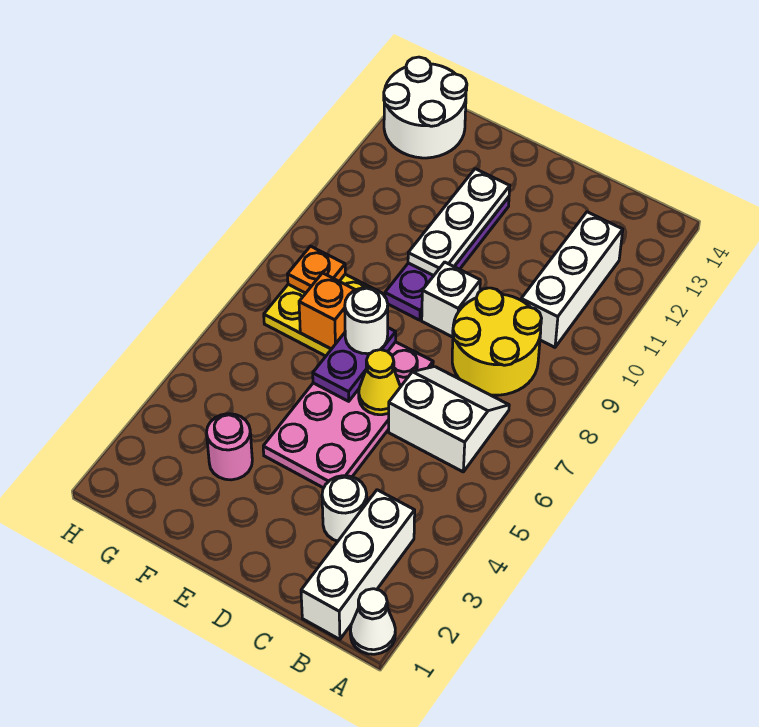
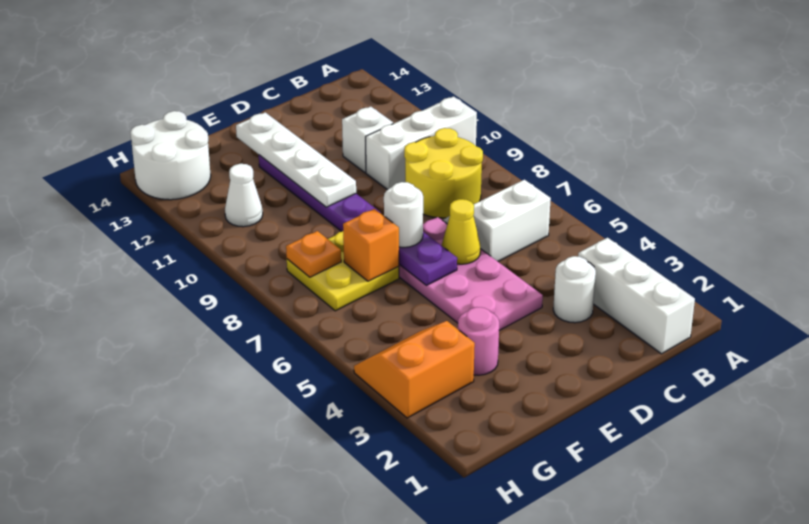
white cone A1 level 1 -> white cone G11 level 1
white brick B10:B12 level 1 -> white brick A10:C10 level 1
white brick D9 level 1 -> white brick C11 level 1
white plate E10:E12 level 2 -> white plate E10:E13 level 2
none -> orange slope G3:H4 level 1 top 3

